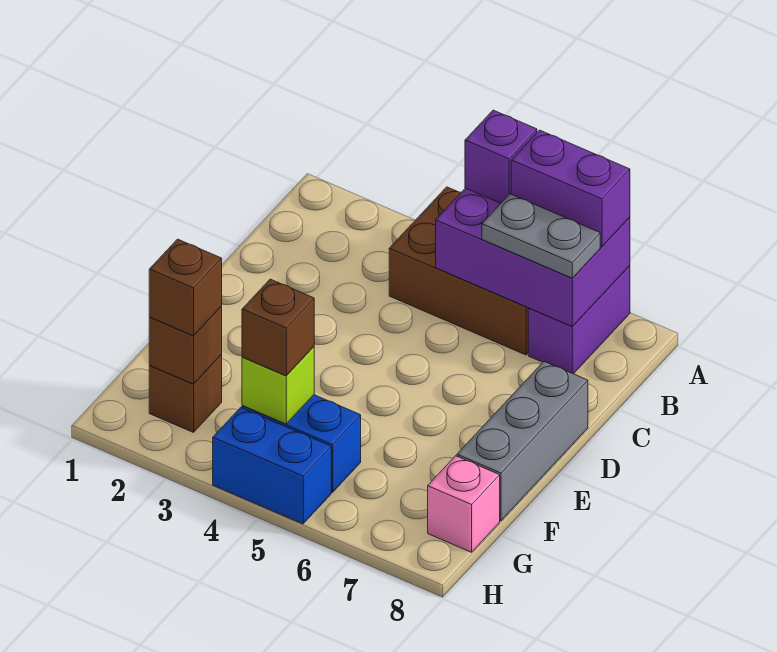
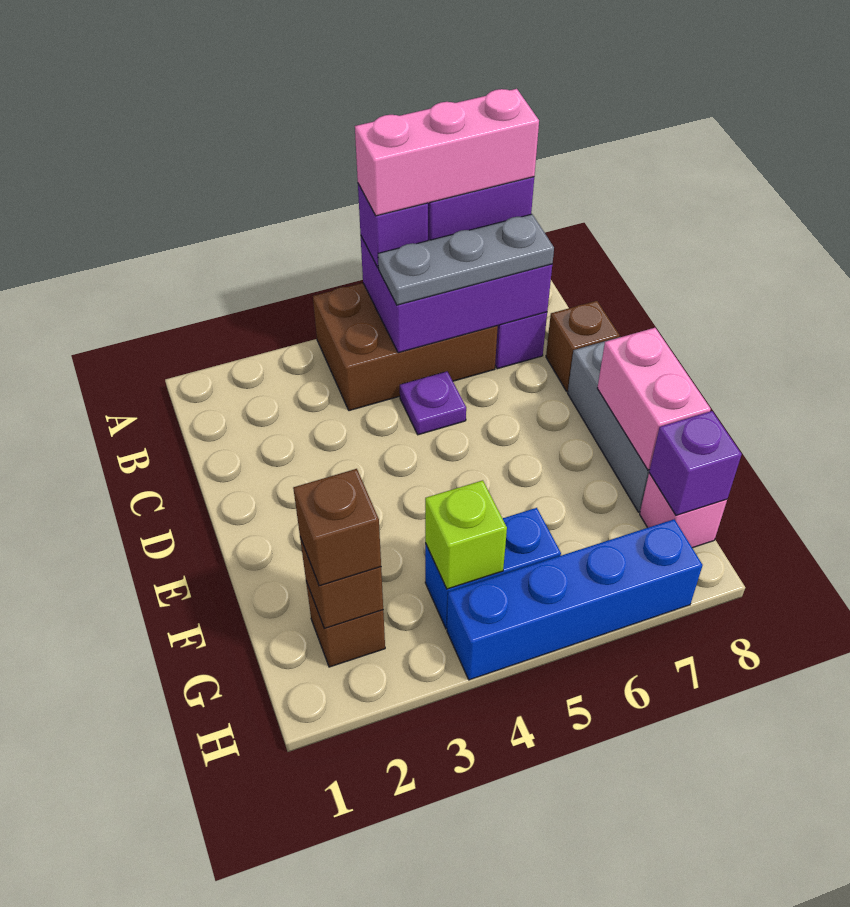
none -> pink brick A5:A7 level 4
grey plate B6:B7 level 3 -> grey plate B5:B7 level 3
none -> purple plate C5 level 1
none -> pink brick E8:F8 level 2
brown brick G4 level 3 -> brown brick C8 level 1
none -> purple brick G8 level 2
blue brick H4:H5 level 1 -> blue brick H4:H7 level 1

